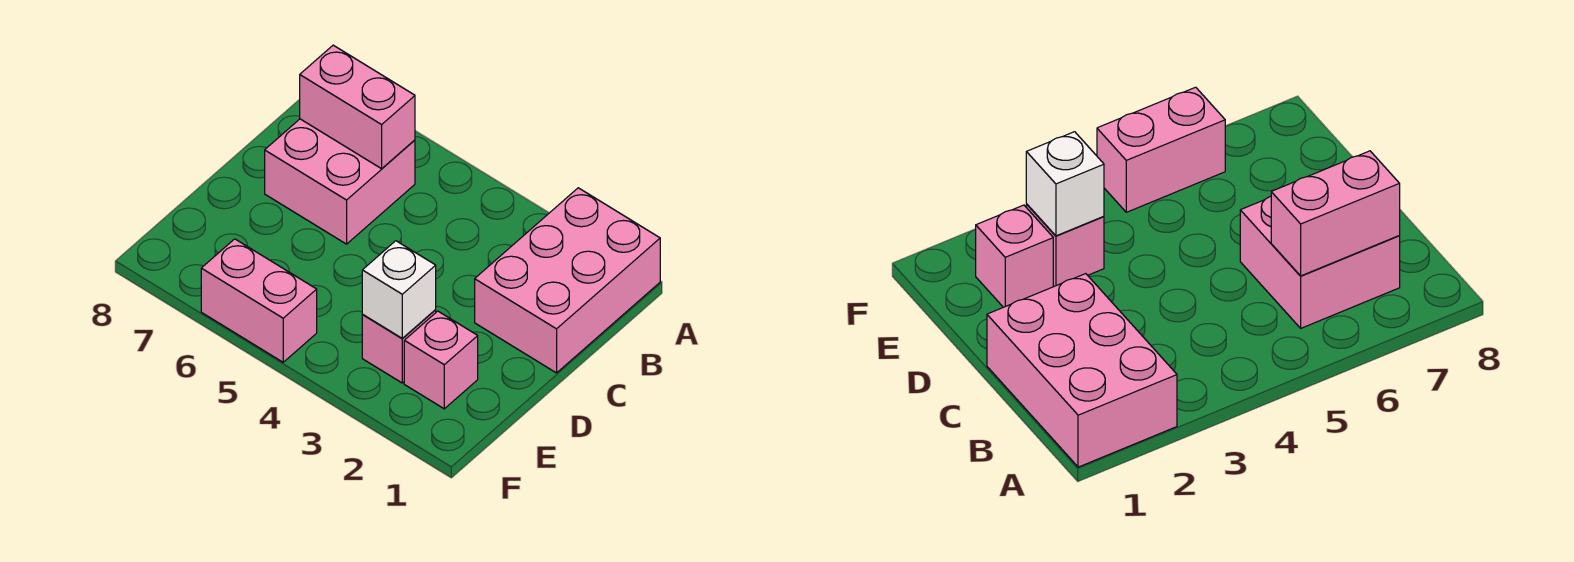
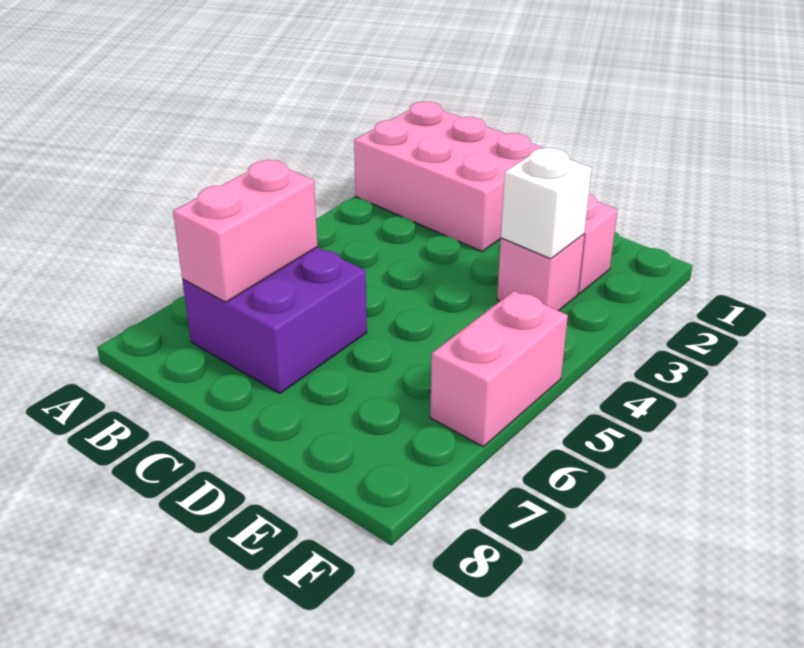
pink brick B6:C7 level 1 -> purple brick B6:C7 level 1

